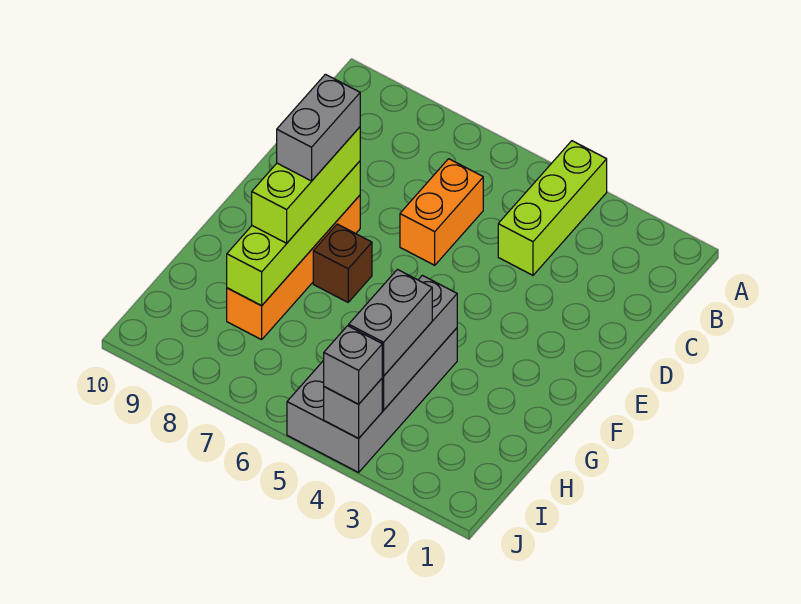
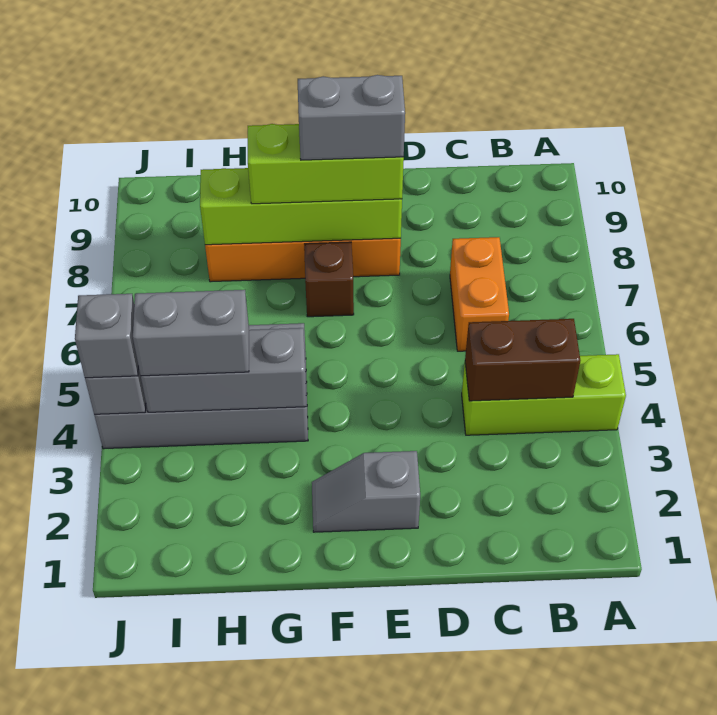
none -> brown brick B4:C4 level 2
orange brick C6:D6 level 1 -> orange brick C6:C7 level 1
none -> grey slope E2:F2 level 1 top E

